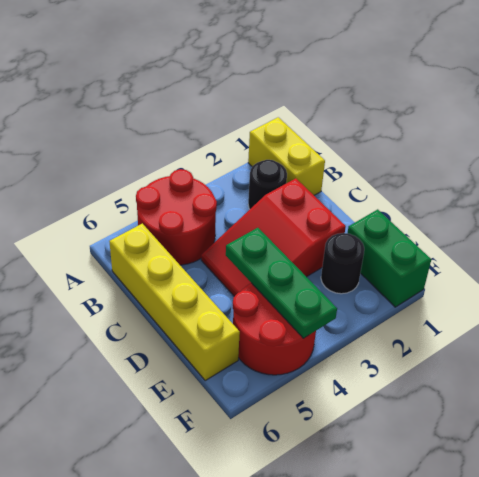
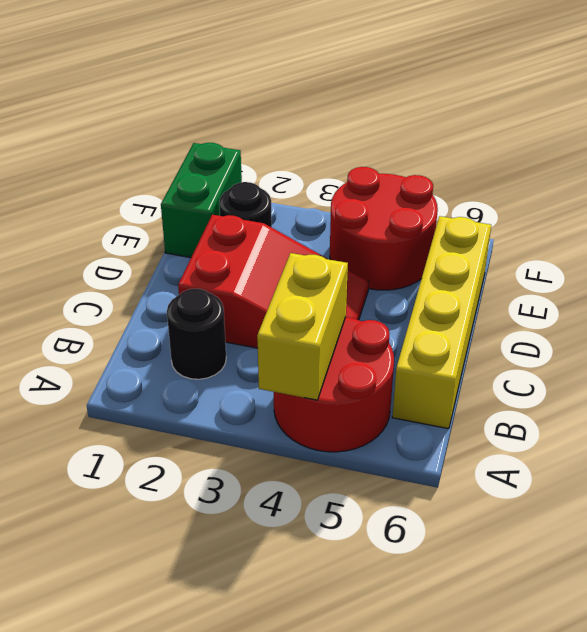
yellow brick A1:B1 level 1 -> yellow brick A4:B4 level 2
green plate D4:F4 level 2 -> none

